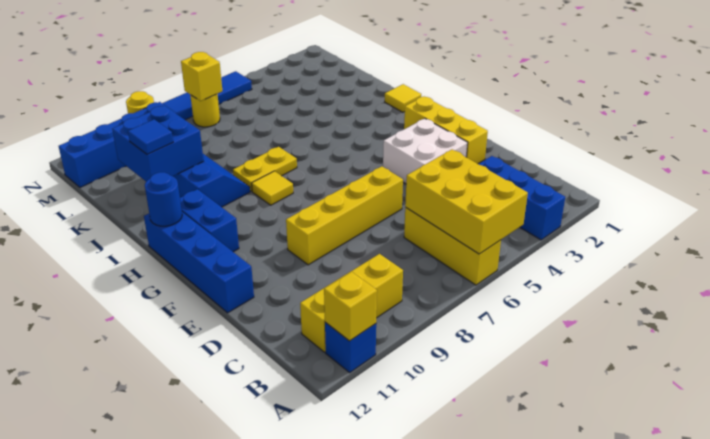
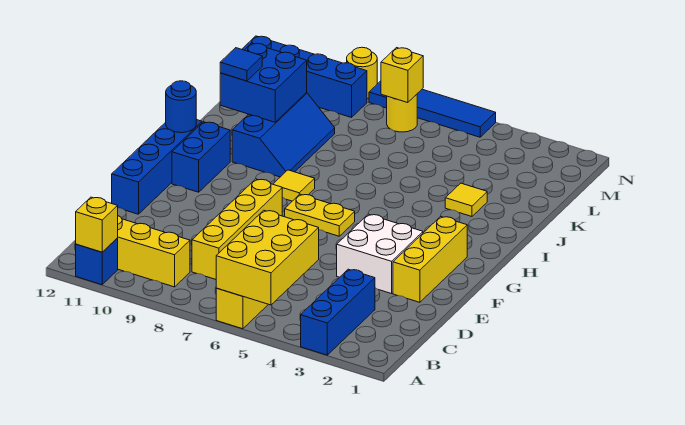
yellow brick E6:E9 level 1 -> yellow brick C8:F8 level 1
yellow tile I1 level 1 -> yellow tile J3 level 1
yellow plate I7:I8 level 1 -> yellow plate G6:G7 level 1

